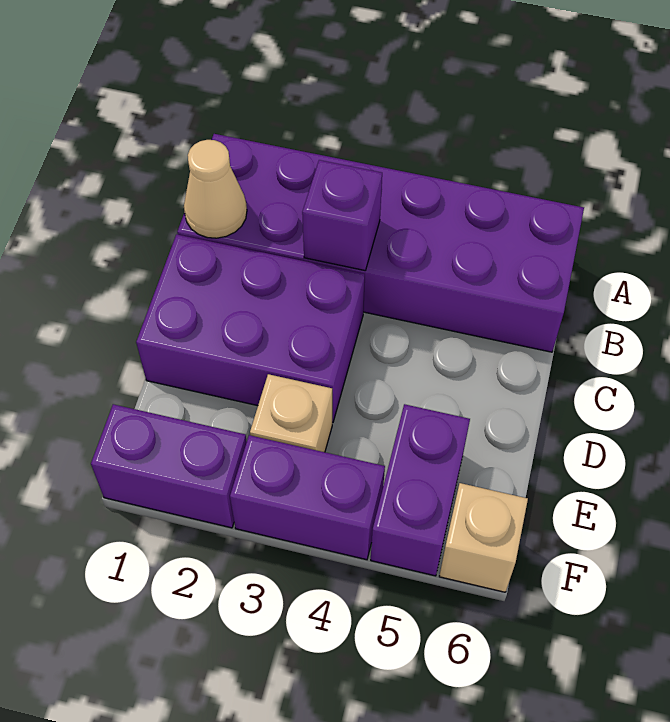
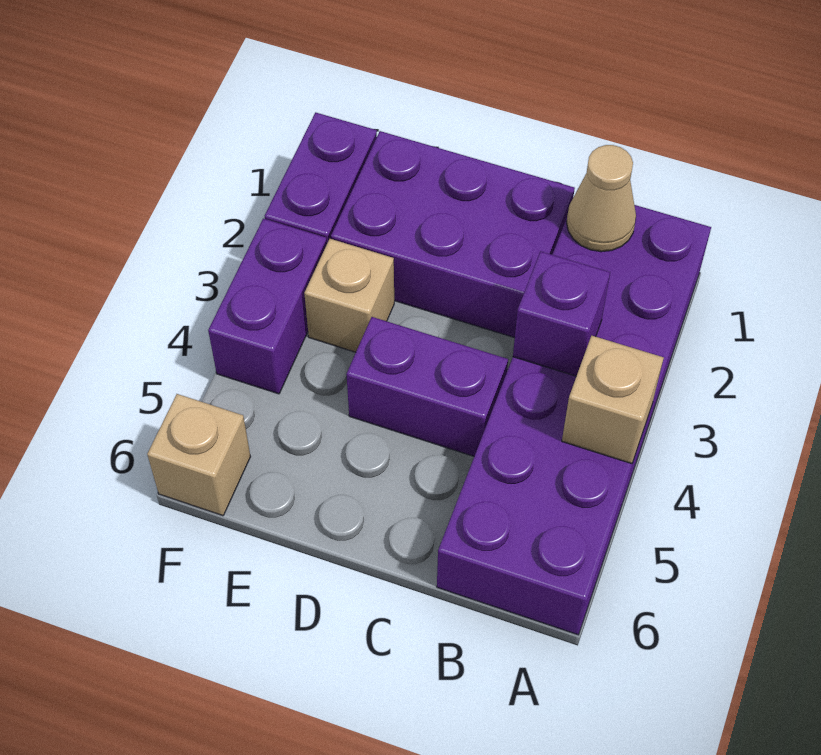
none -> tan brick A4 level 2
purple brick C1:D3 level 1 -> purple brick C1:E2 level 1
purple brick E5:F5 level 1 -> purple brick C4:D4 level 1

